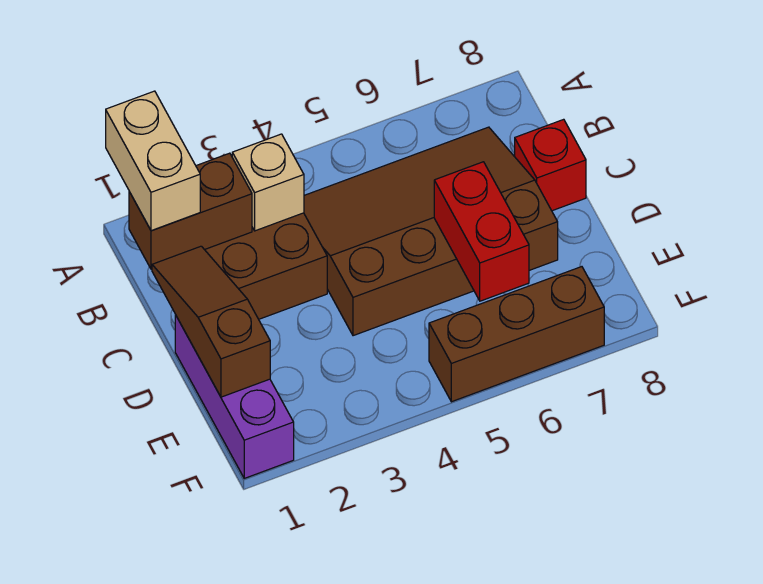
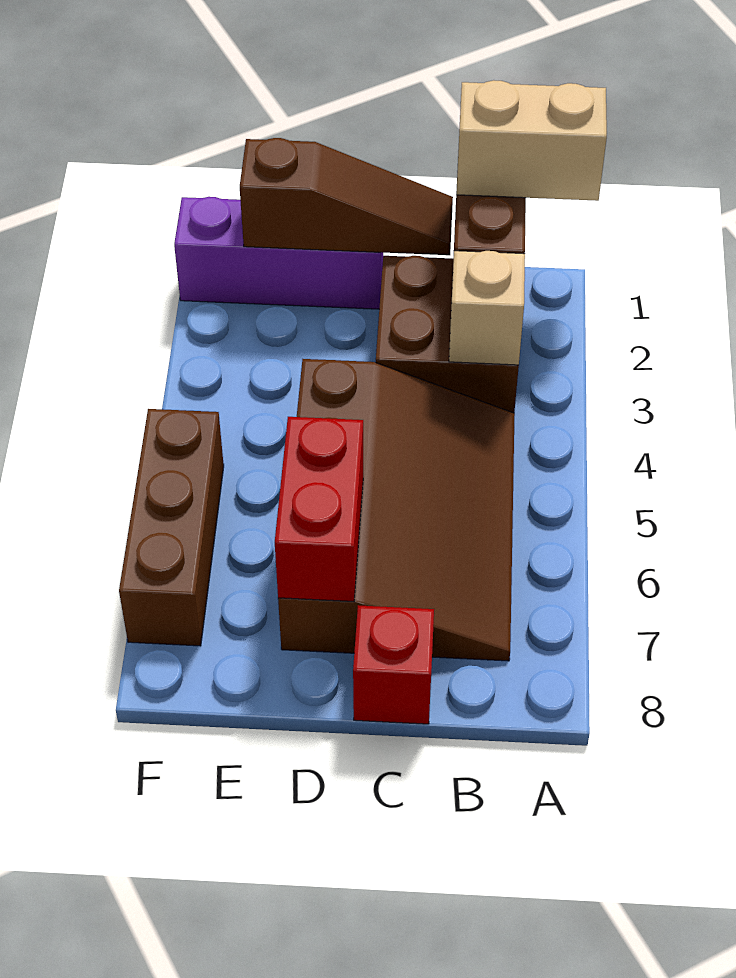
red brick D6:E6 level 2 -> red brick D6:D7 level 2

